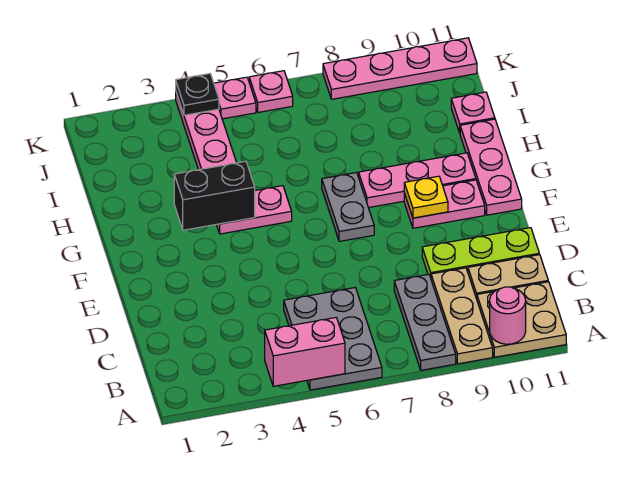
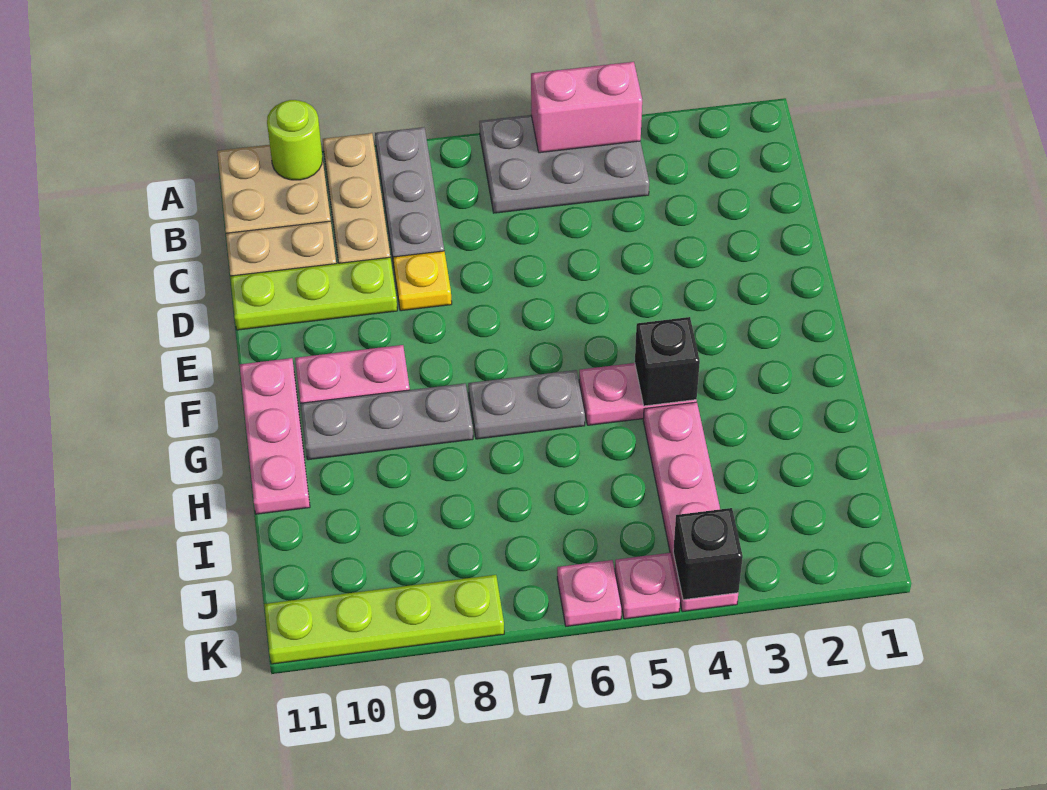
grey plate A5:C6 level 1 -> grey plate A4:B6 level 1
pink round brick A10 level 2 -> lime round brick A10 level 2
grey plate F7:G7 level 1 -> grey plate G6:G7 level 1
yellow plate F9 level 2 -> yellow plate D8 level 1
black brick G3:G4 level 2 -> black brick G4 level 2
pink plate G8:G10 level 1 -> grey plate G8:G10 level 1
pink plate I11 level 1 -> none
black plate K4 level 2 -> black brick K4 level 2
pink plate K8:K11 level 1 -> lime plate K8:K11 level 1

